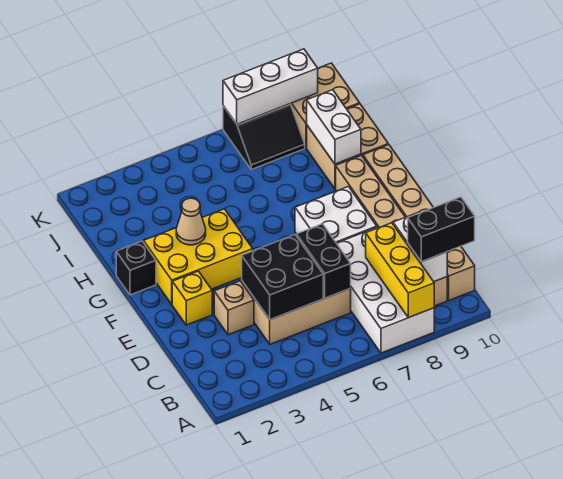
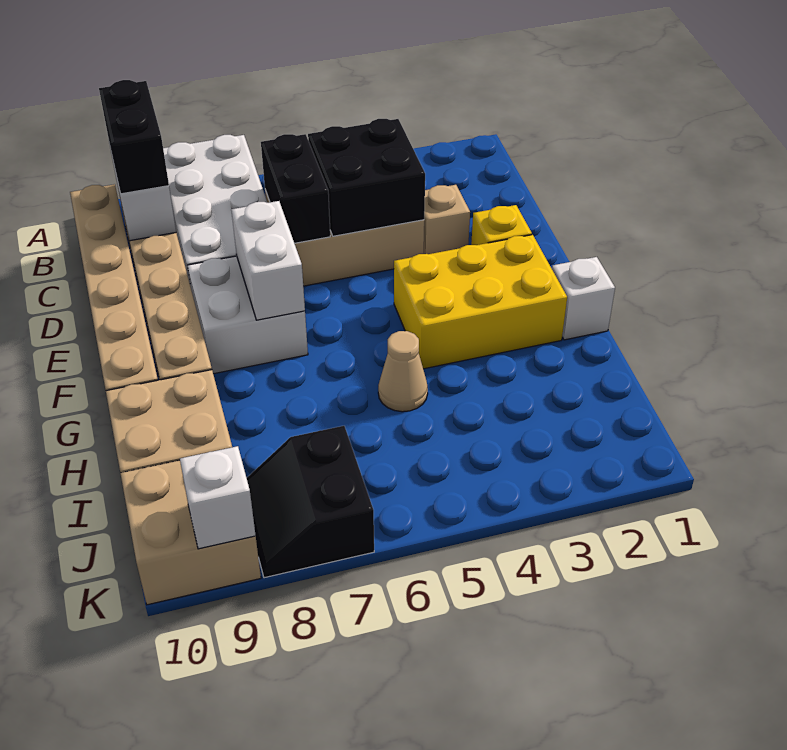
yellow brick A8:C8 level 2 -> none
black brick B9:B10 level 3 -> black brick B9:C9 level 3
black brick G1 level 1 -> white brick G1 level 1
tan cone G3 level 2 -> tan cone H5 level 1
white brick H9:I9 level 2 -> white brick E7:F7 level 2
black slope J7:K8 level 1 top K -> black slope J7:K8 level 1 top 7
white brick K7:K9 level 2 -> white brick K9 level 2

